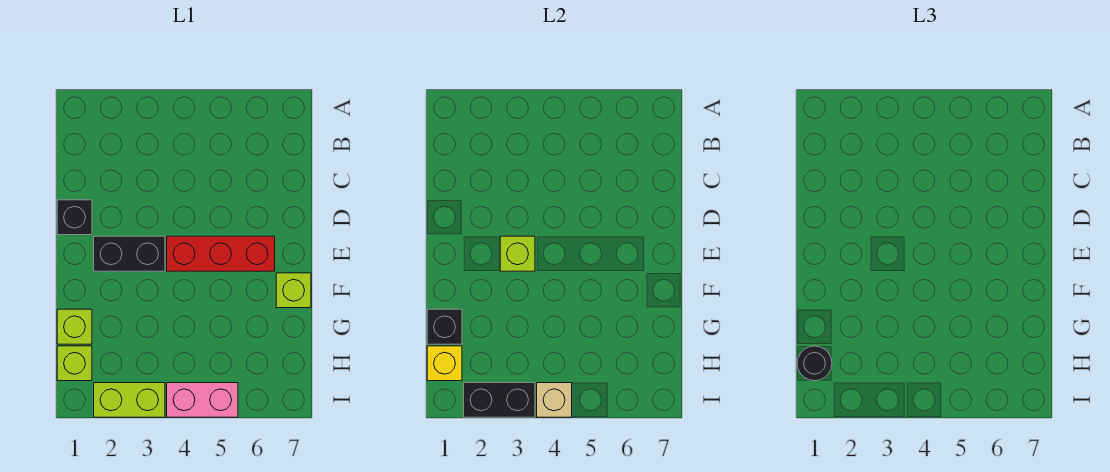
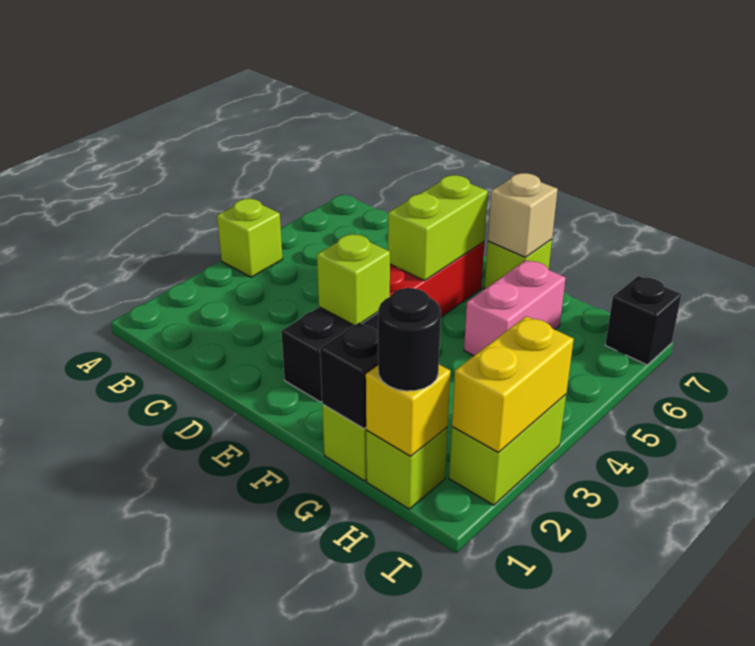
none -> lime brick A4 level 1
black brick D1 level 1 -> black brick I7 level 1
none -> lime brick E5:E6 level 2
black brick I2:I3 level 2 -> yellow brick I2:I3 level 2
pink brick I4:I5 level 1 -> pink brick G5:G6 level 1
tan brick I4 level 2 -> tan brick F7 level 2

